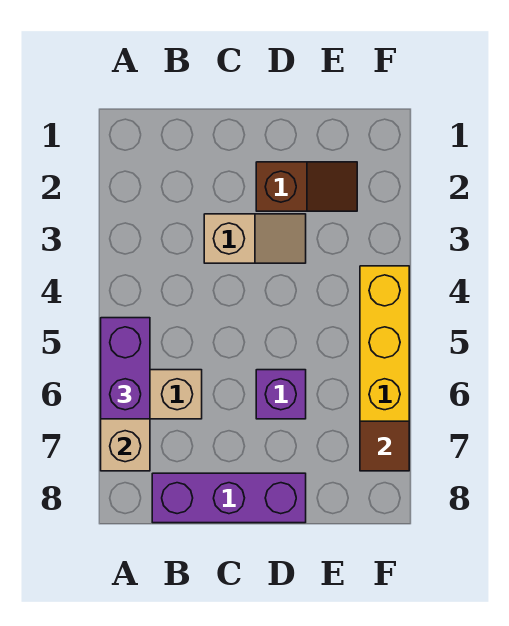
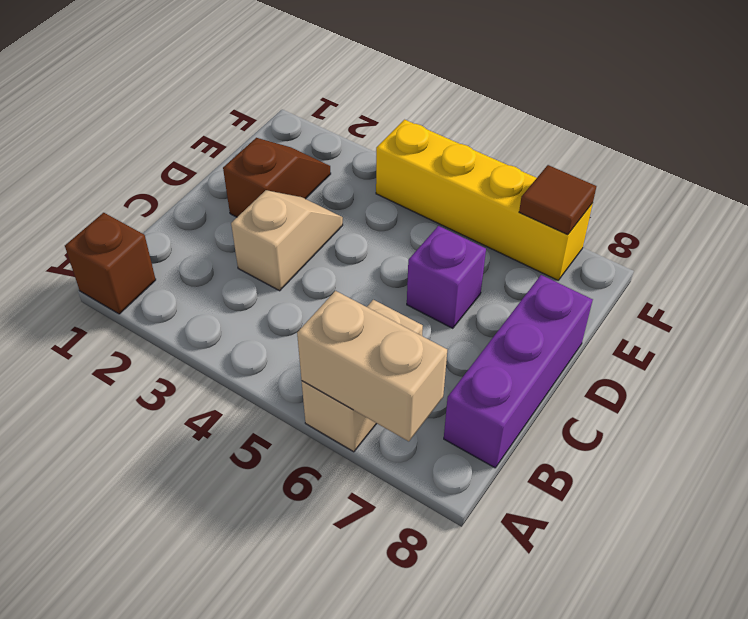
none -> brown brick A1 level 1
purple brick A5:A6 level 3 -> none

